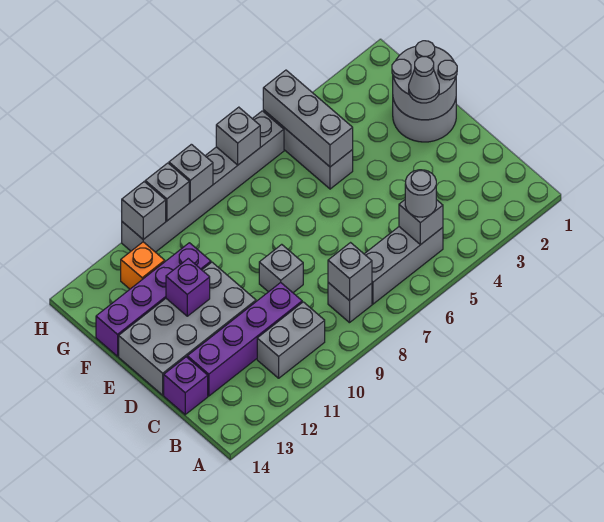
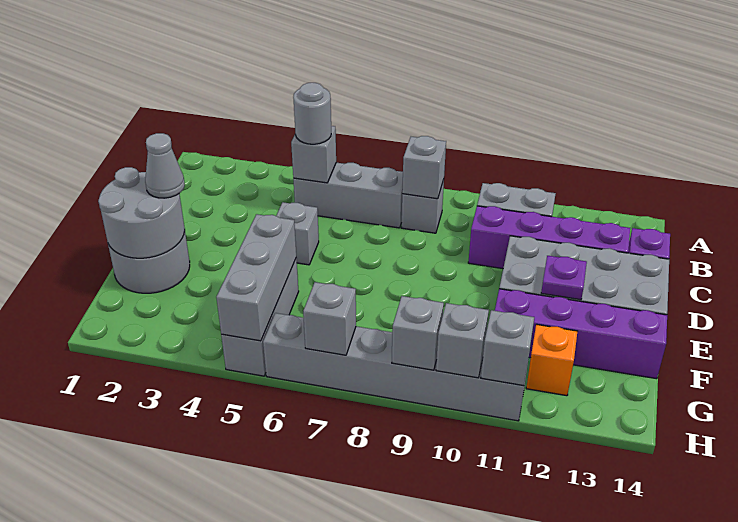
grey brick D9 level 1 -> grey brick D5 level 1
purple brick E12 level 2 -> purple plate E12 level 2

